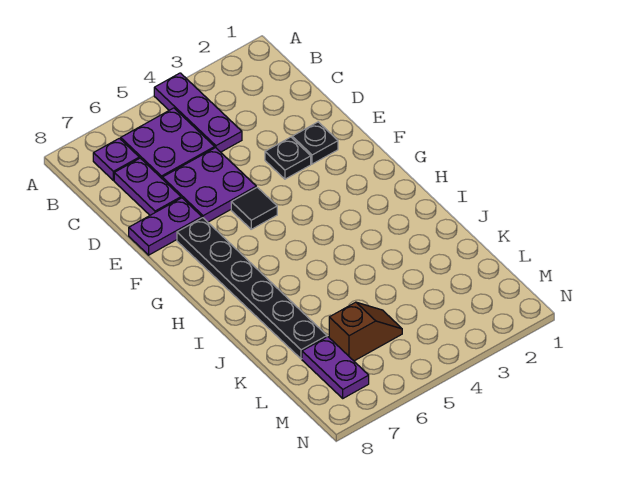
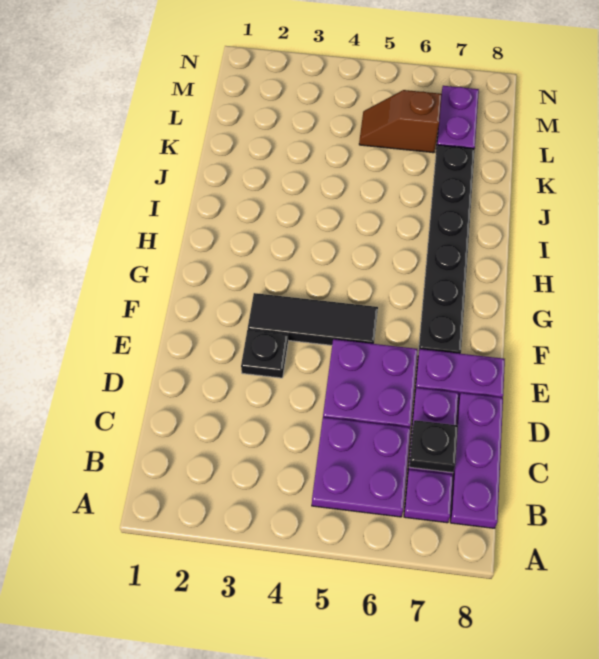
purple plate A4:C4 level 1 -> purple plate B8:D8 level 1
black plate E2 level 1 -> black plate C7 level 2
black tile F5 level 1 -> black tile F3:F5 level 1

